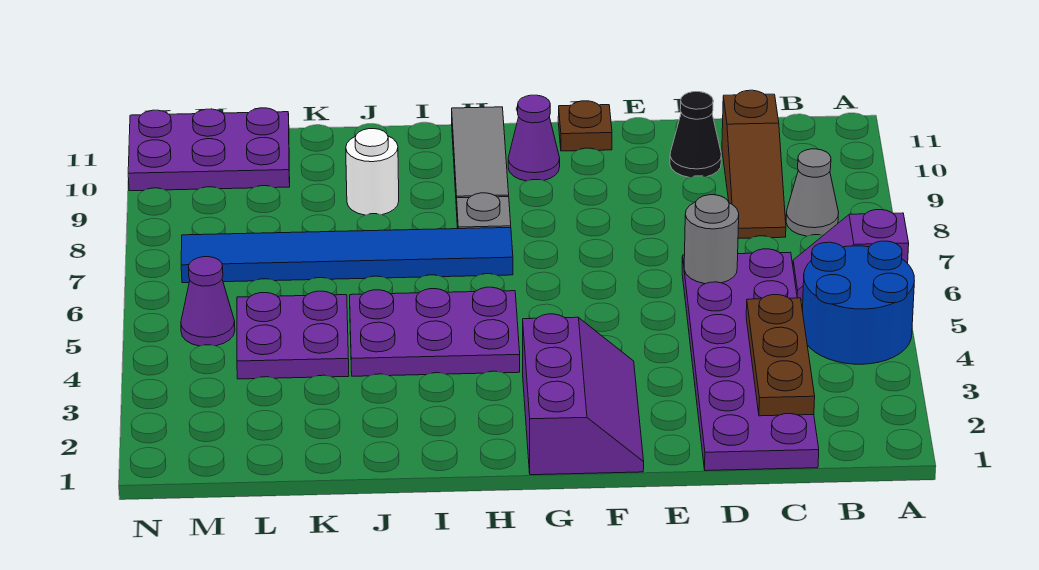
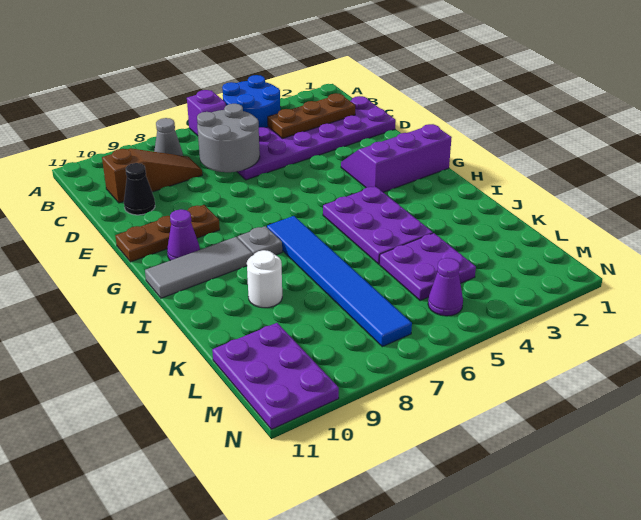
grey round brick D6 level 2 -> grey round brick C6:D7 level 2
brown plate F11 level 1 -> brown plate F9:F11 level 1

